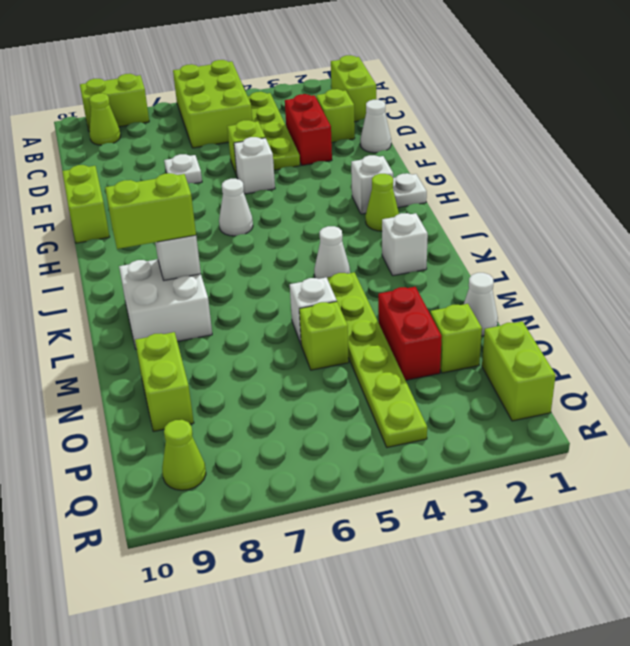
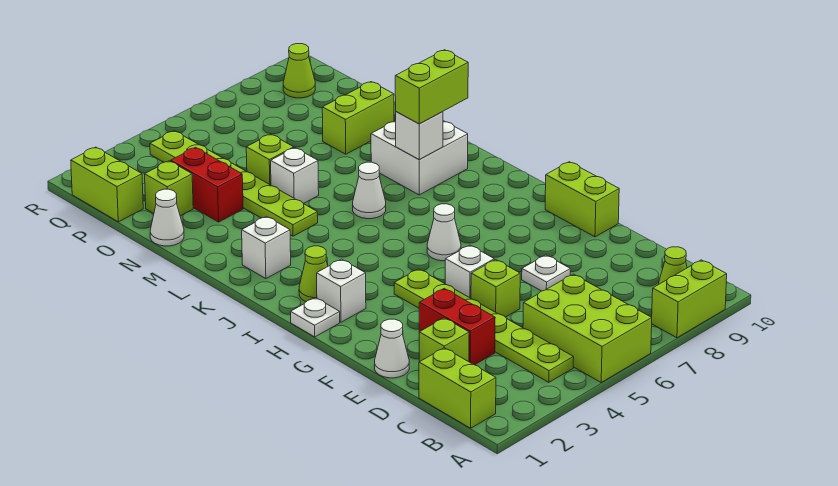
lime plate B4:E4 level 1 -> lime plate B4:G4 level 1
white cone K4 level 1 -> white cone K6 level 1
lime brick N9:O9 level 1 -> lime brick N8:N9 level 1

